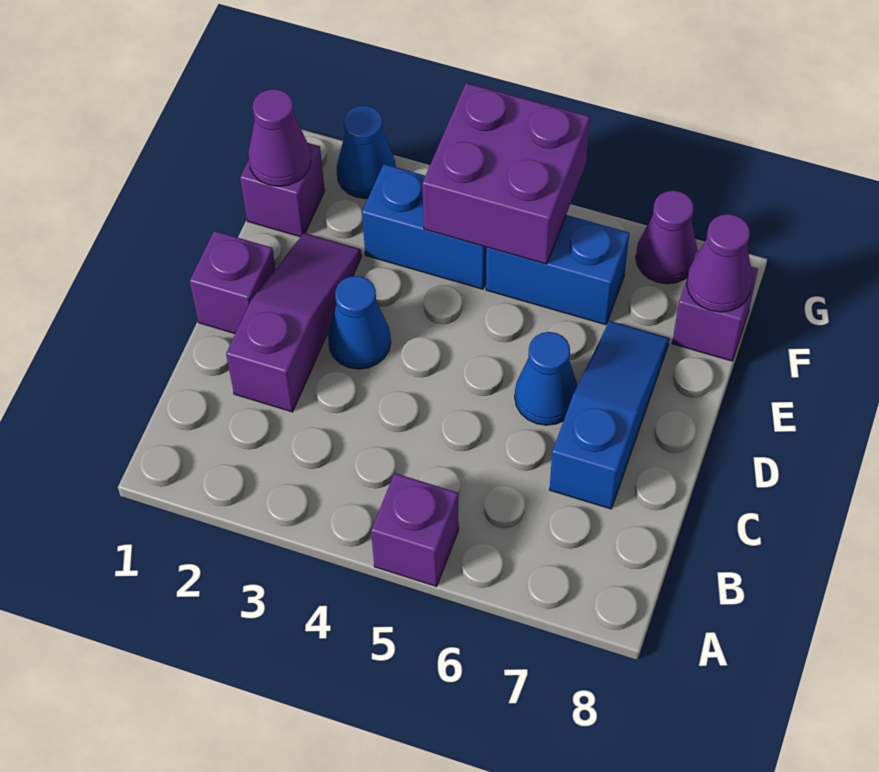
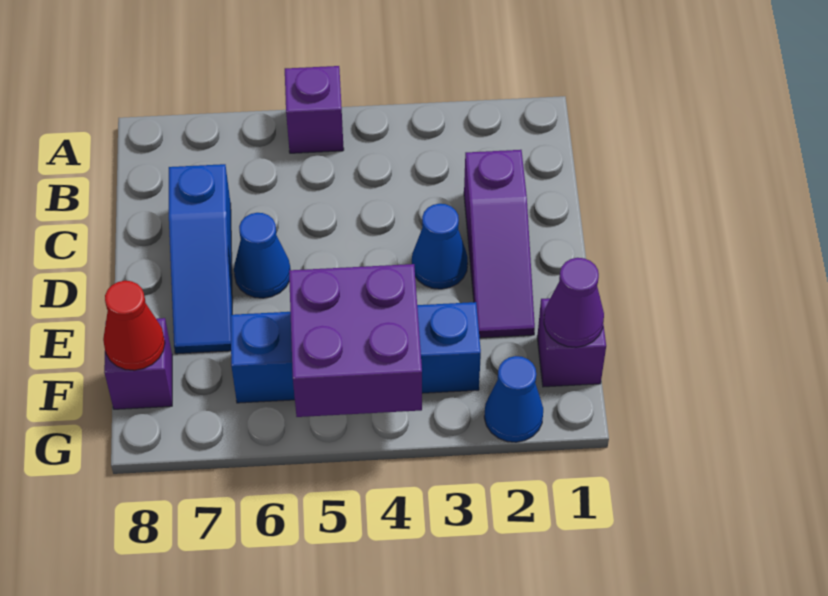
purple brick D1 level 1 -> none
purple cone F8 level 2 -> red cone F8 level 2
purple cone G7 level 1 -> none

